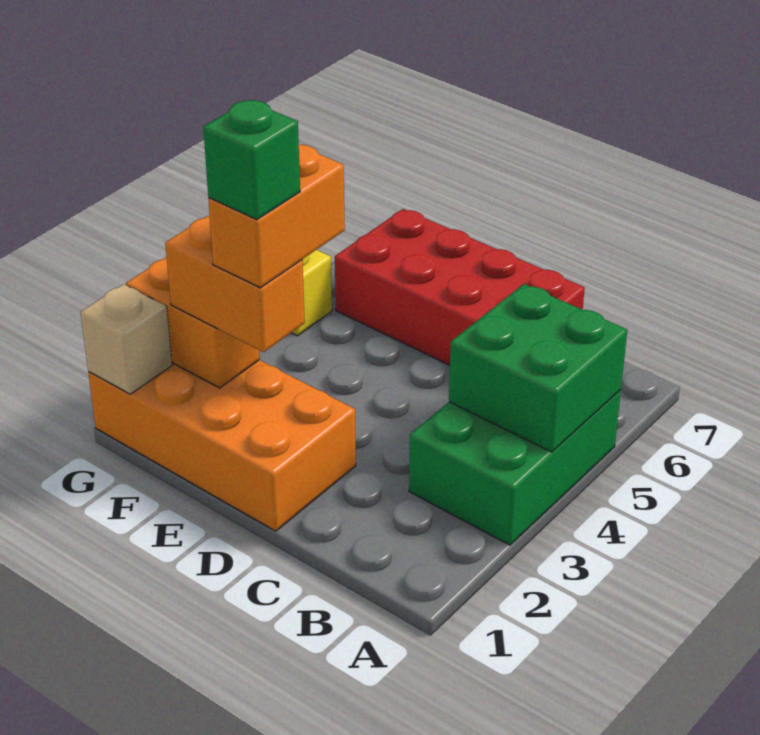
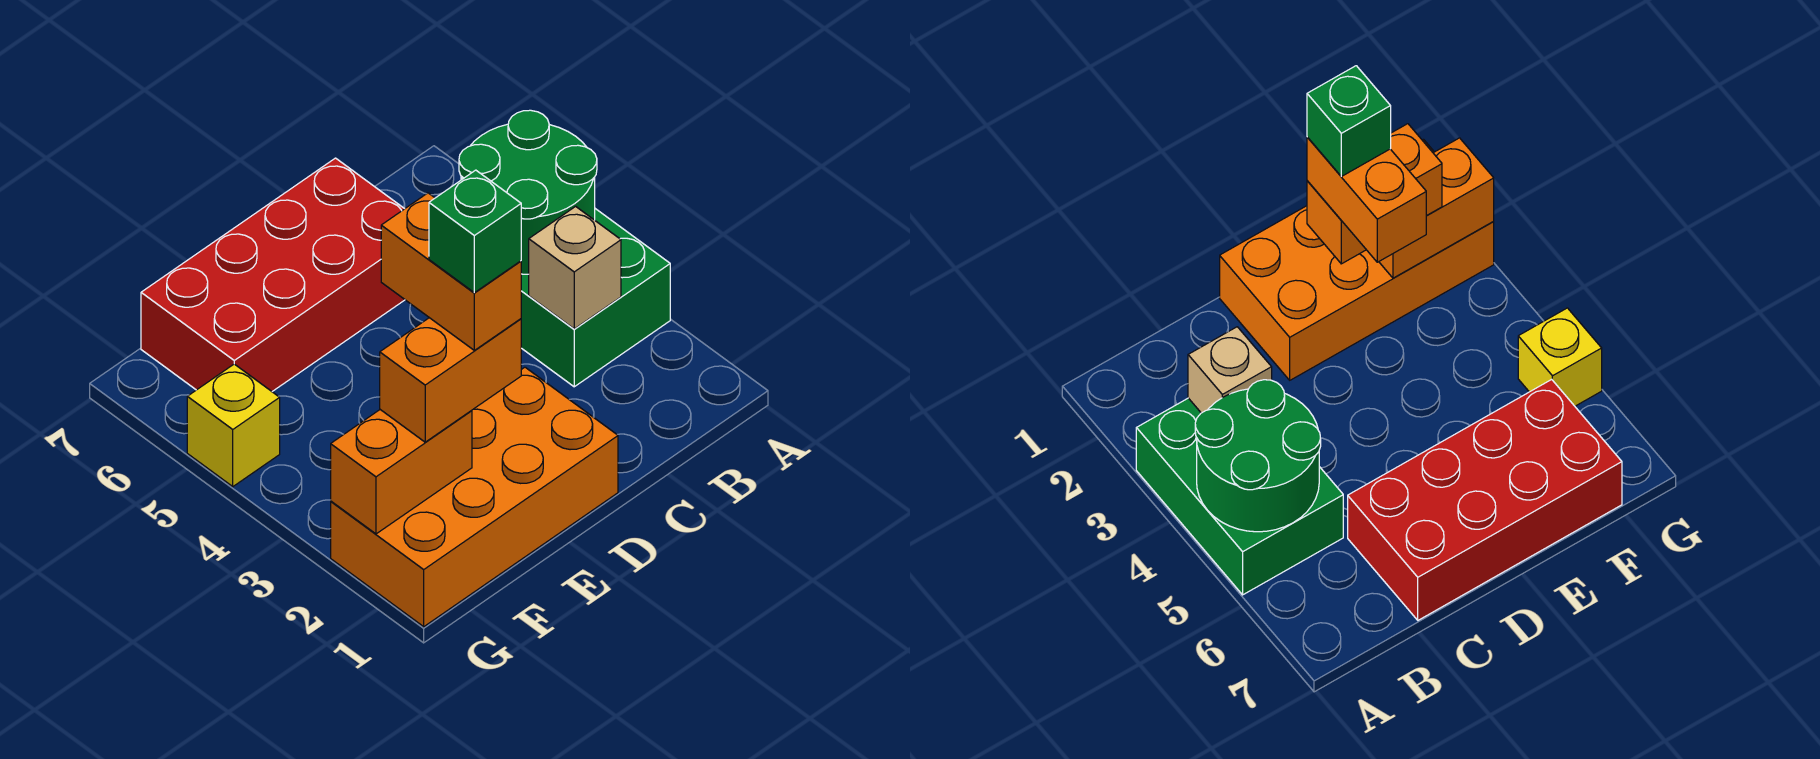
green brick A4:B5 level 2 -> green round brick A4:B5 level 2
tan brick G1 level 2 -> tan brick B3 level 2

